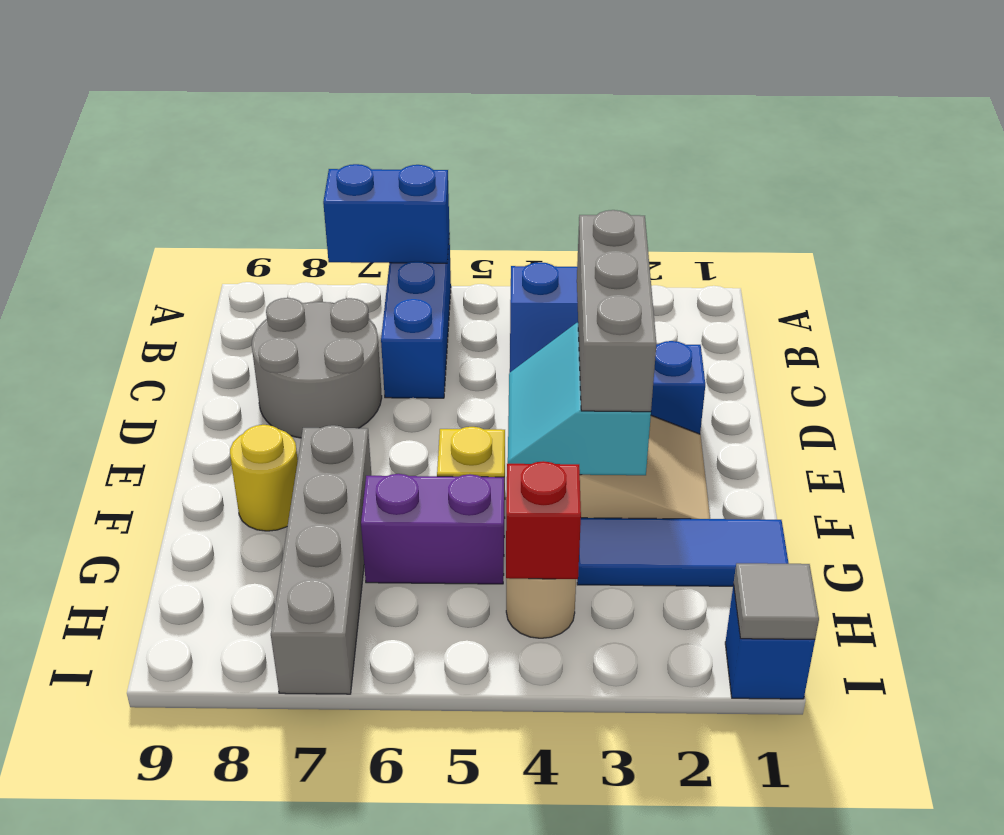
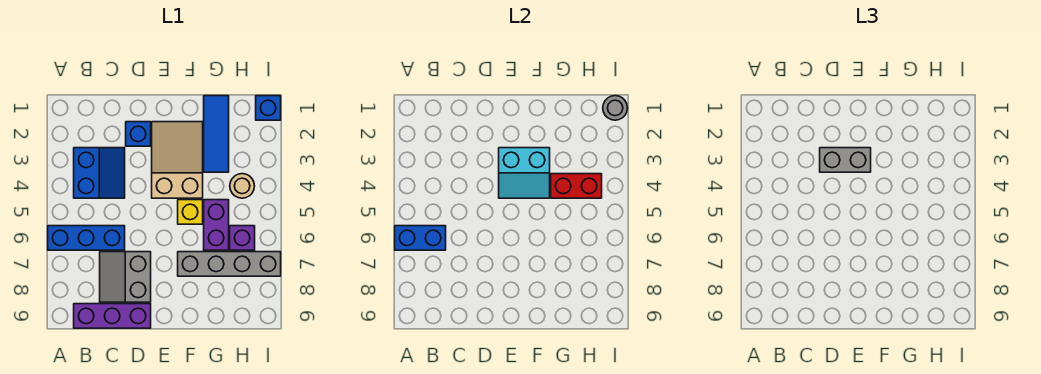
blue brick A6:A7 level 2 -> blue brick A6:B6 level 2
none -> purple brick B9:D9 level 1
grey round brick C7:D8 level 1 -> grey slope C7:D8 level 1 top D
grey brick D3:F3 level 3 -> grey brick D3:E3 level 3
yellow round brick F8 level 1 -> none
red brick H4 level 2 -> red brick G4:H4 level 2
none -> purple brick H6 level 1
grey tile I1 level 2 -> grey round brick I1 level 2

